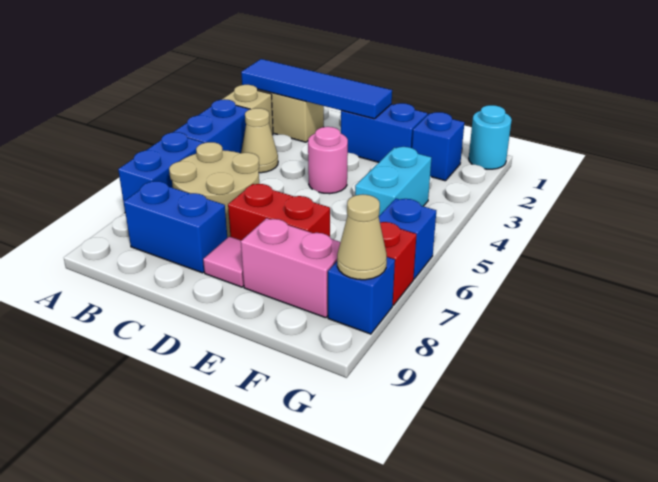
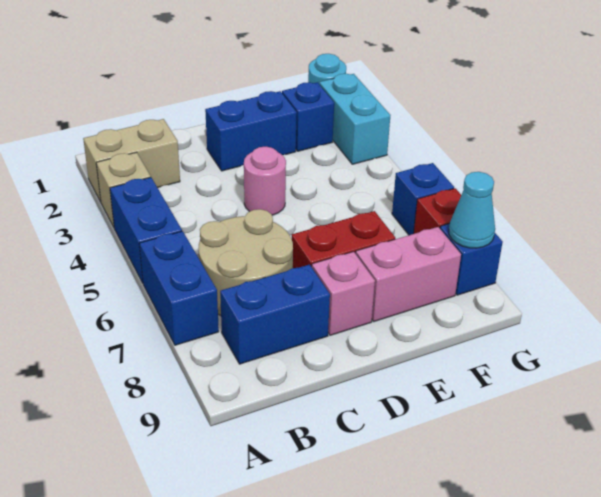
blue tile A2:D2 level 2 -> none
tan cone B4 level 1 -> none
pink tile D8 level 1 -> pink brick D8 level 1
cyan brick F4:F5 level 1 -> cyan brick G2:G3 level 1
tan cone G8 level 2 -> cyan cone G8 level 2

